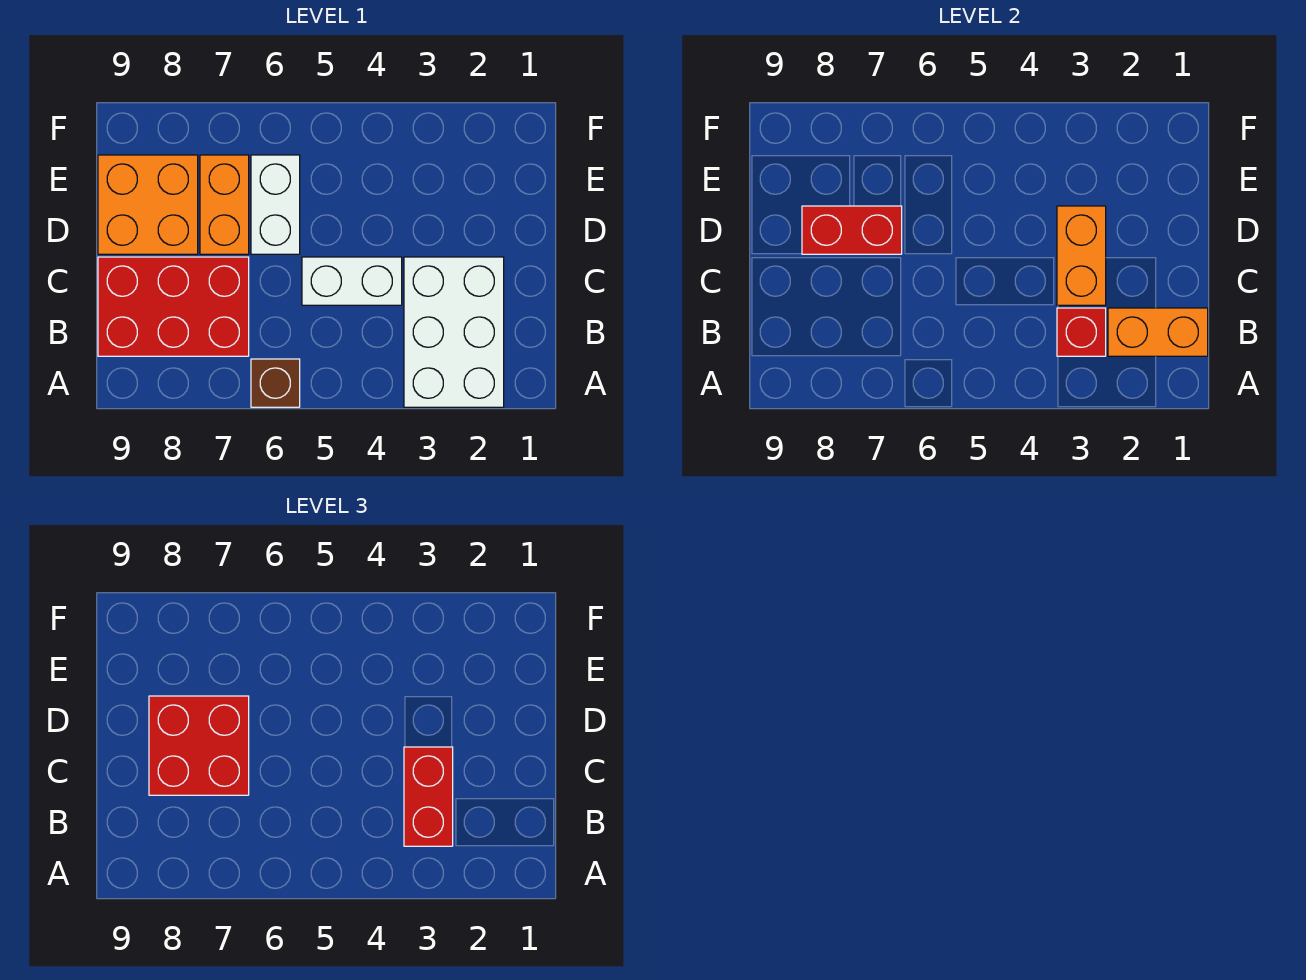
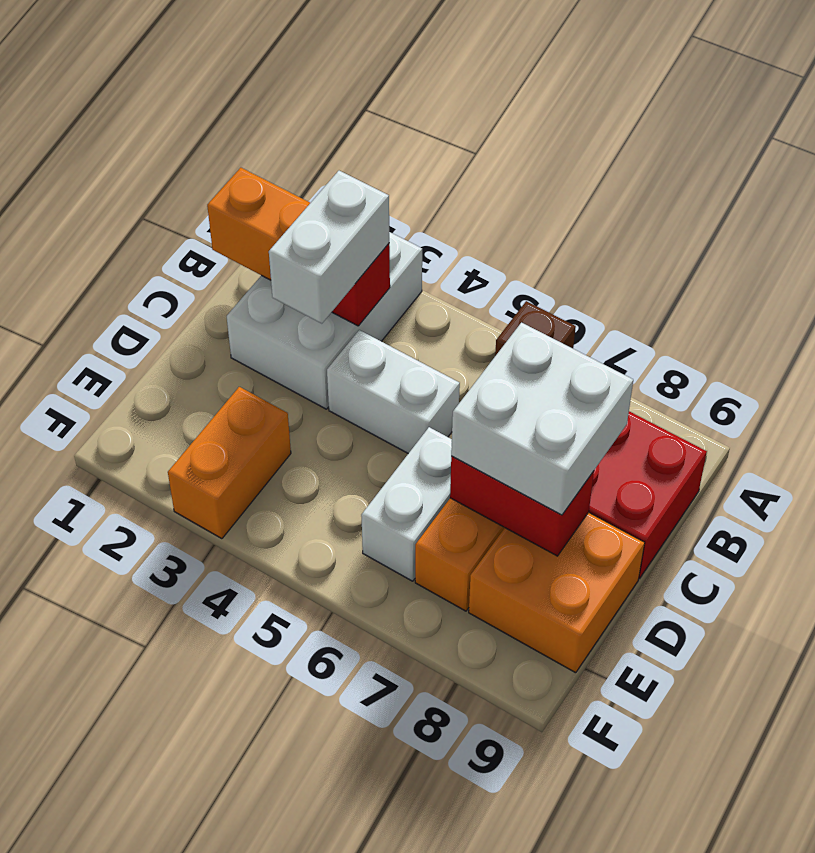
red brick B3:C3 level 3 -> white brick B3:C3 level 3
orange brick C3:D3 level 2 -> orange brick E3:F3 level 1
red brick C7:D8 level 3 -> white brick C7:D8 level 3

